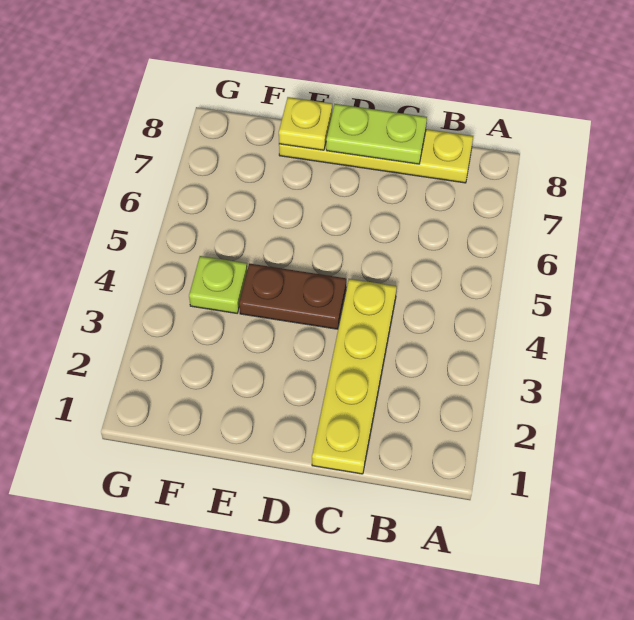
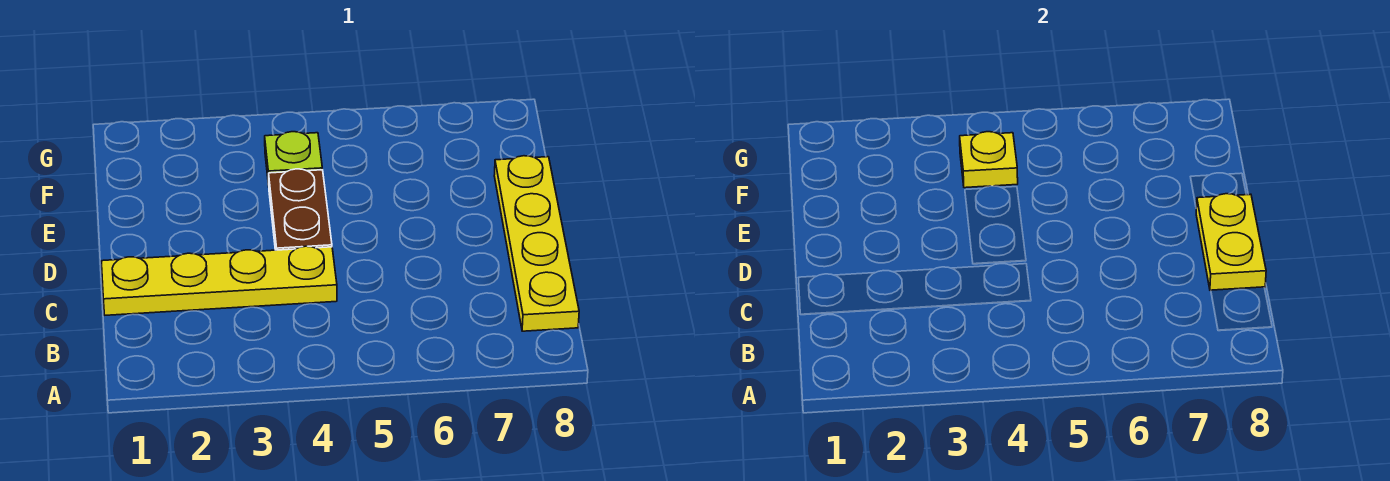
lime plate C8:D8 level 2 -> yellow plate C8:D8 level 2
yellow plate E8 level 2 -> yellow plate F4 level 2

